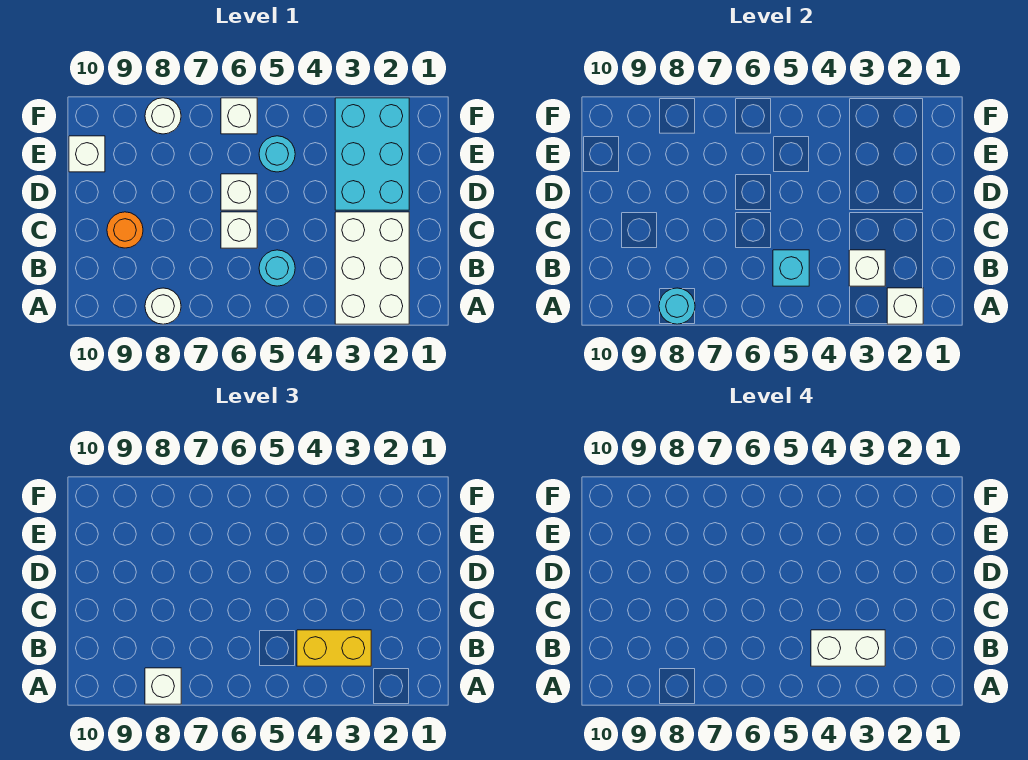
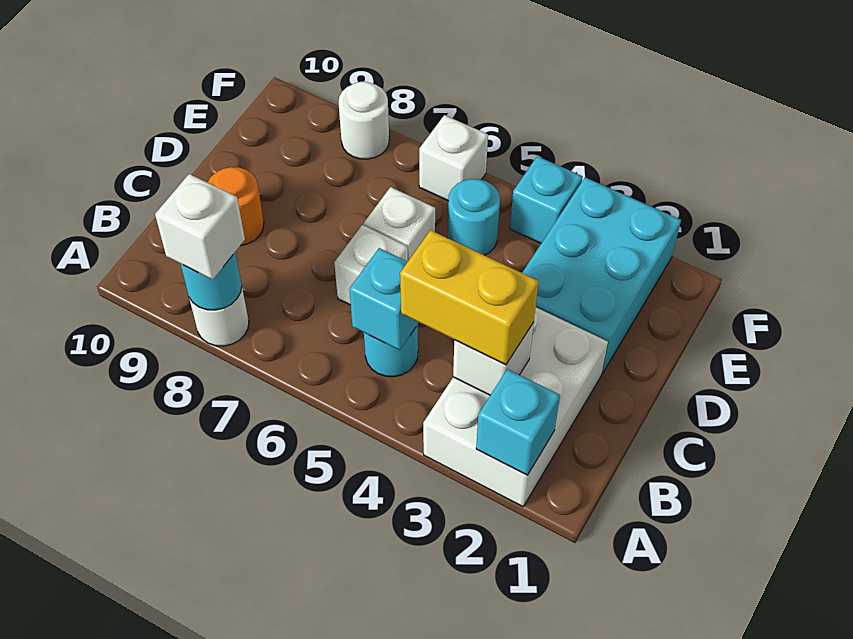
white brick A2 level 2 -> cyan brick A2 level 2
white brick B3:B4 level 4 -> none
white brick E10 level 1 -> none
none -> cyan brick F4 level 1

